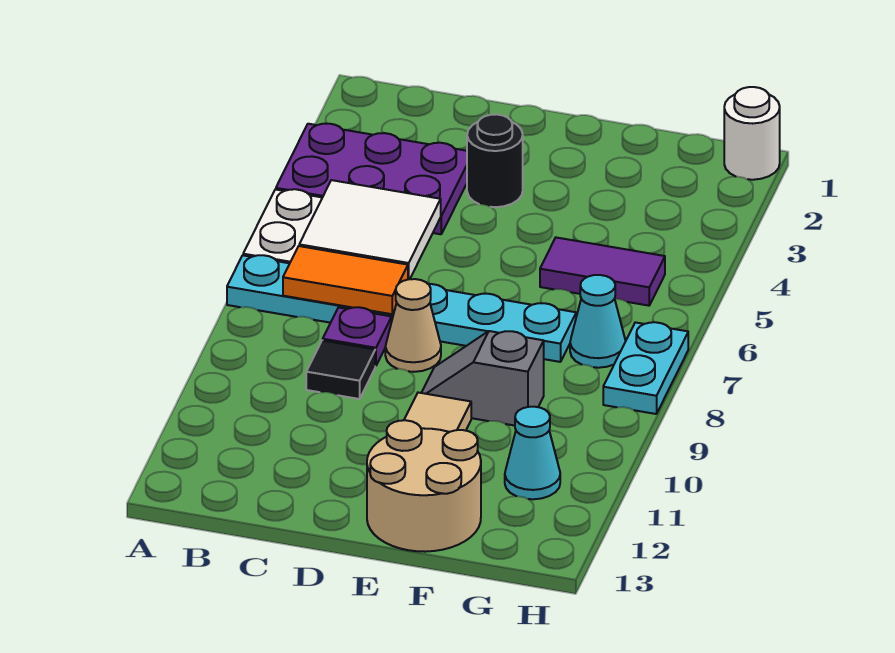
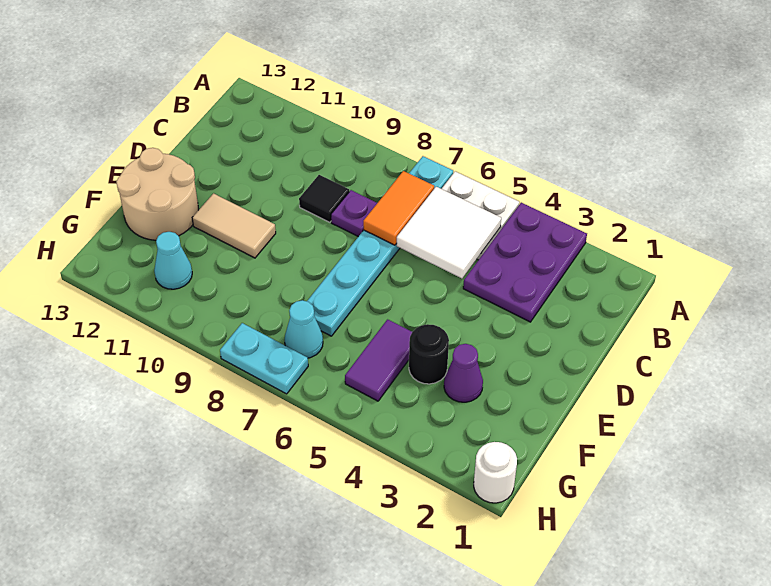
black round brick D3 level 1 -> black round brick F4 level 1
tan cone D8 level 1 -> none
grey slope E9:F9 level 1 top F -> none
none -> purple cone F3 level 1

